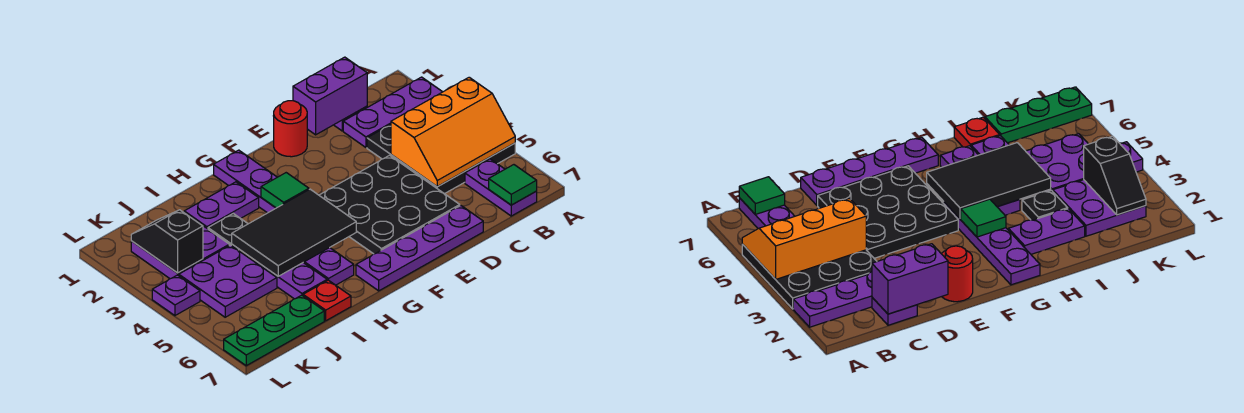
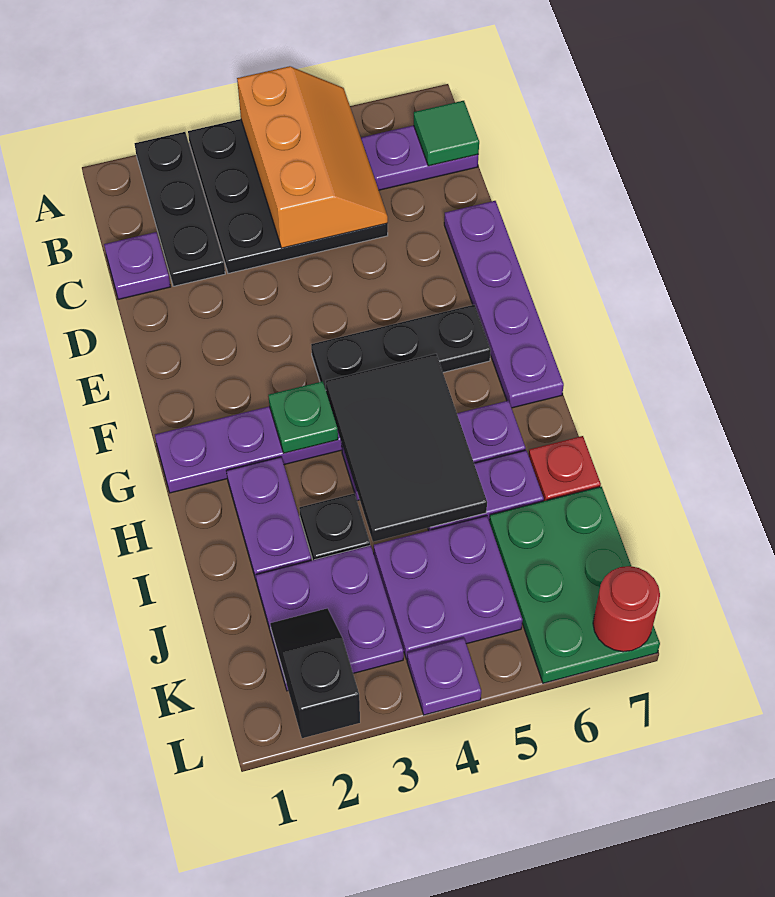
purple plate A2:C2 level 1 -> black plate A2:C2 level 1
purple brick C1:D1 level 2 -> none
black plate D4:F6 level 1 -> black plate F4:F6 level 1
red round brick E1 level 1 -> red round brick L7 level 2
green tile G3 level 2 -> green plate G3 level 2
green plate J7:L7 level 1 -> green plate J6:L7 level 1
black slope K2:K3 level 2 top 3 -> black slope K2:L2 level 2 top L

